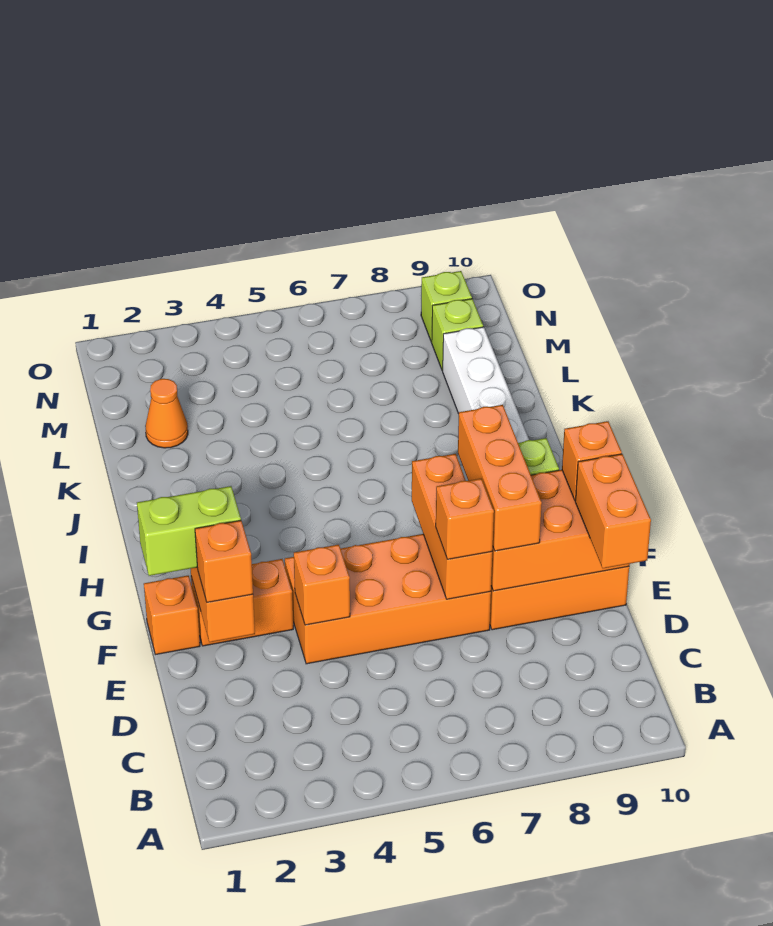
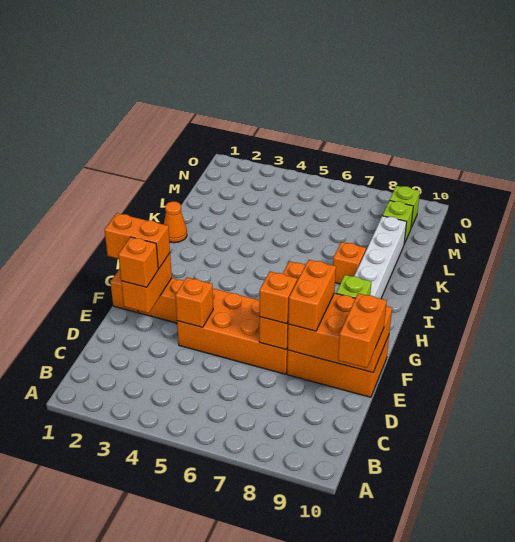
orange brick E8:G8 level 3 -> orange brick E8:F8 level 3
lime brick F1:F2 level 3 -> orange brick F1:F2 level 3
orange brick F10 level 3 -> orange brick J8 level 1
orange cone L2 level 1 -> orange cone J1 level 1

